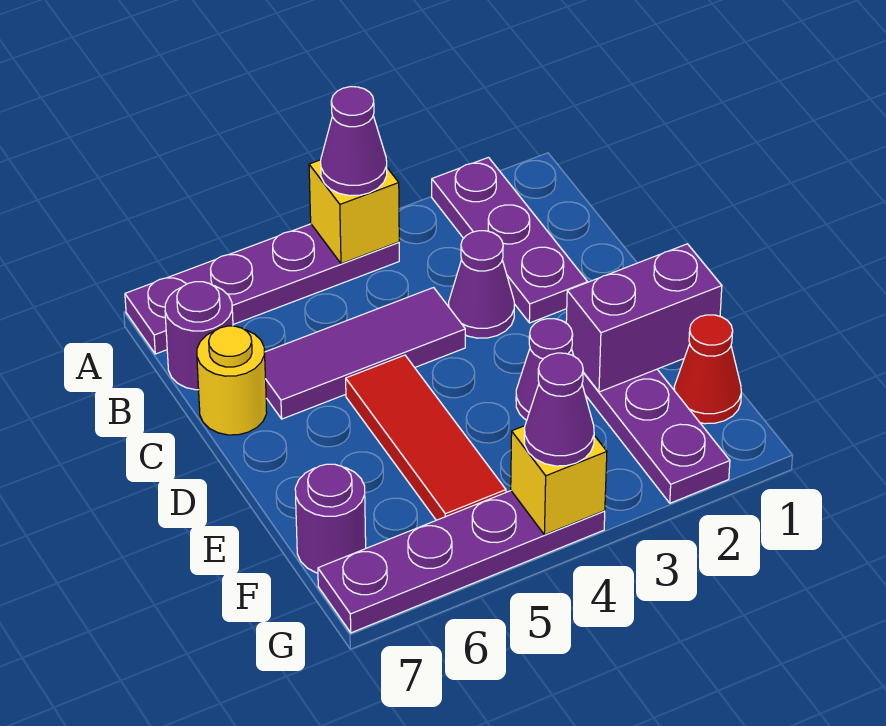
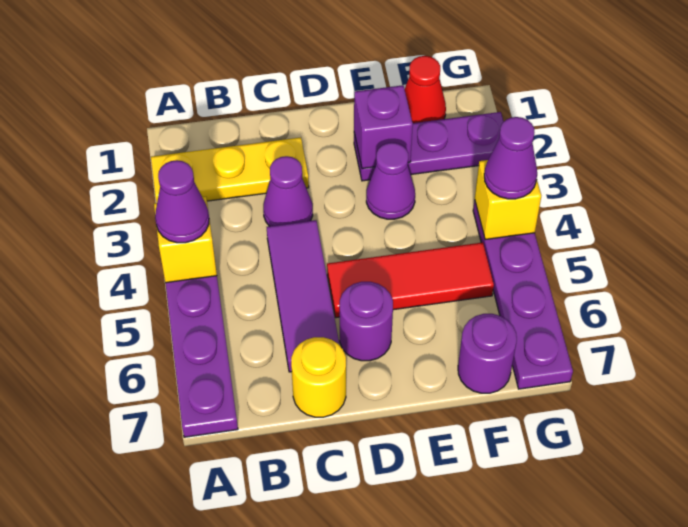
purple plate A2:C2 level 1 -> yellow plate A2:C2 level 1
purple round brick B7 level 1 -> purple round brick D6 level 1
purple brick E1:E2 level 2 -> purple brick E2 level 2

